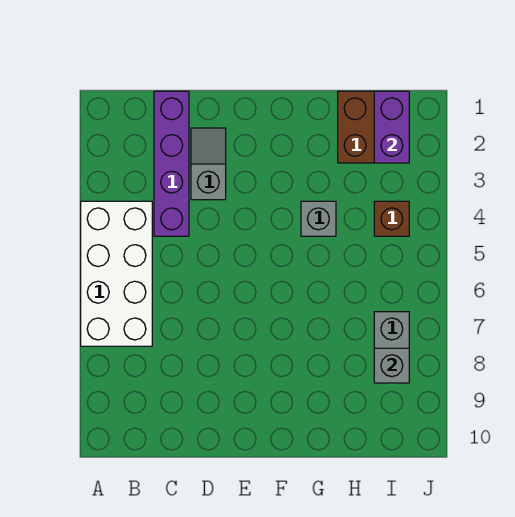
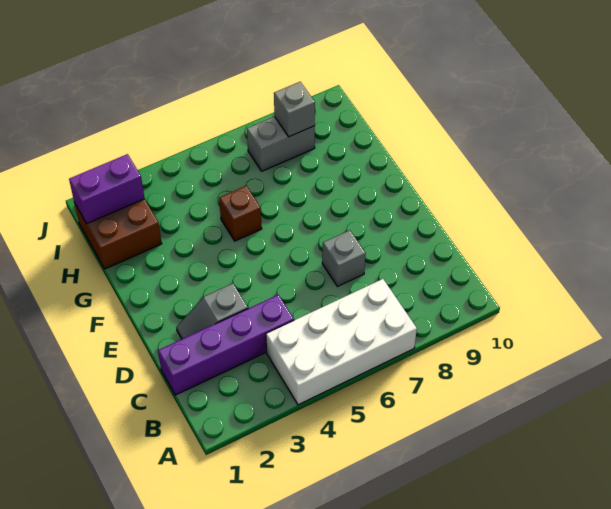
grey brick G4 level 1 -> grey brick D7 level 1
brown brick I4 level 1 -> brown brick G5 level 1

